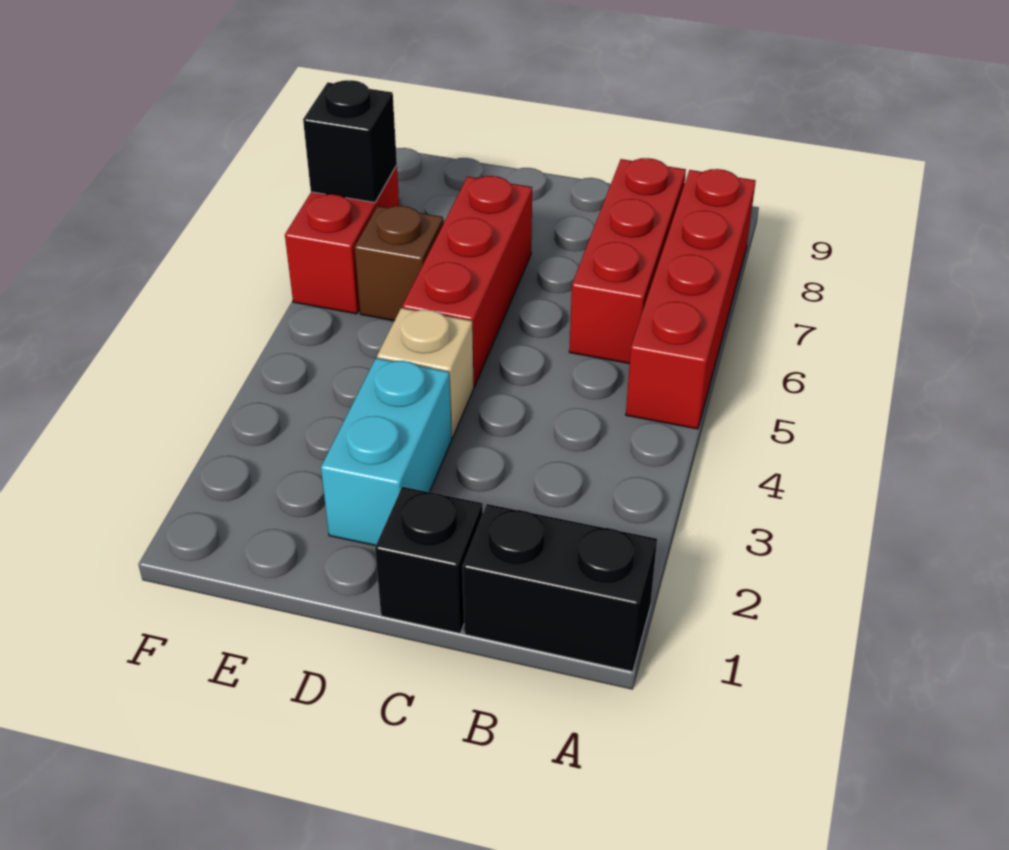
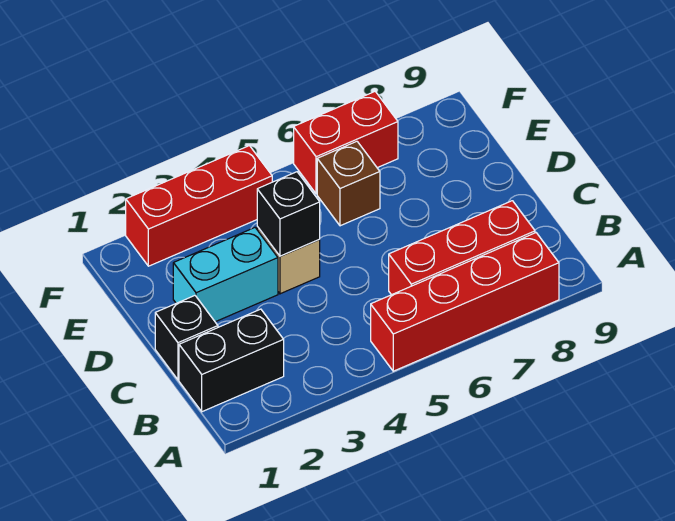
black brick A1:B1 level 1 -> black brick B1:B2 level 1
red brick D5:D7 level 1 -> red brick F2:F4 level 1
black brick F7 level 2 -> black brick D4 level 2

